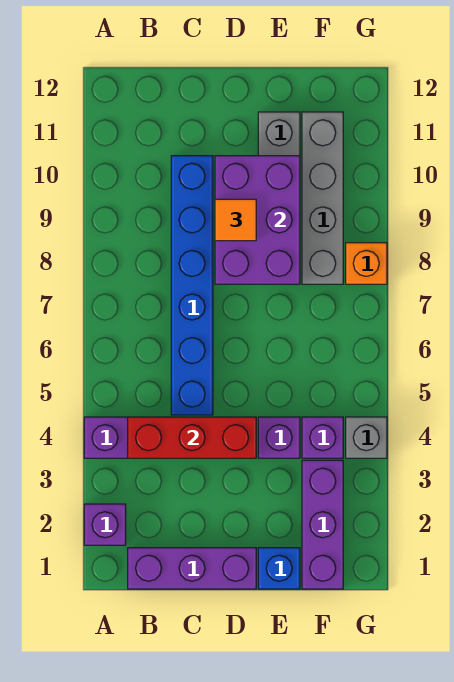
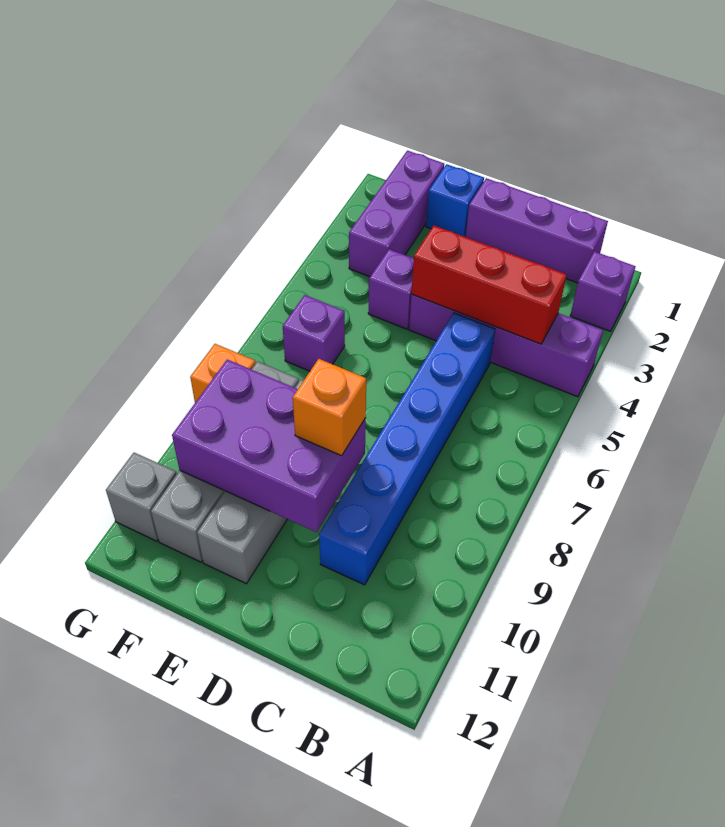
purple brick D8:E10 level 2 -> purple brick D9:F10 level 2
orange tile D9 level 3 -> orange brick D9 level 3
purple brick F4 level 1 -> purple brick F6 level 1
grey brick G4 level 1 -> grey brick G11 level 1

